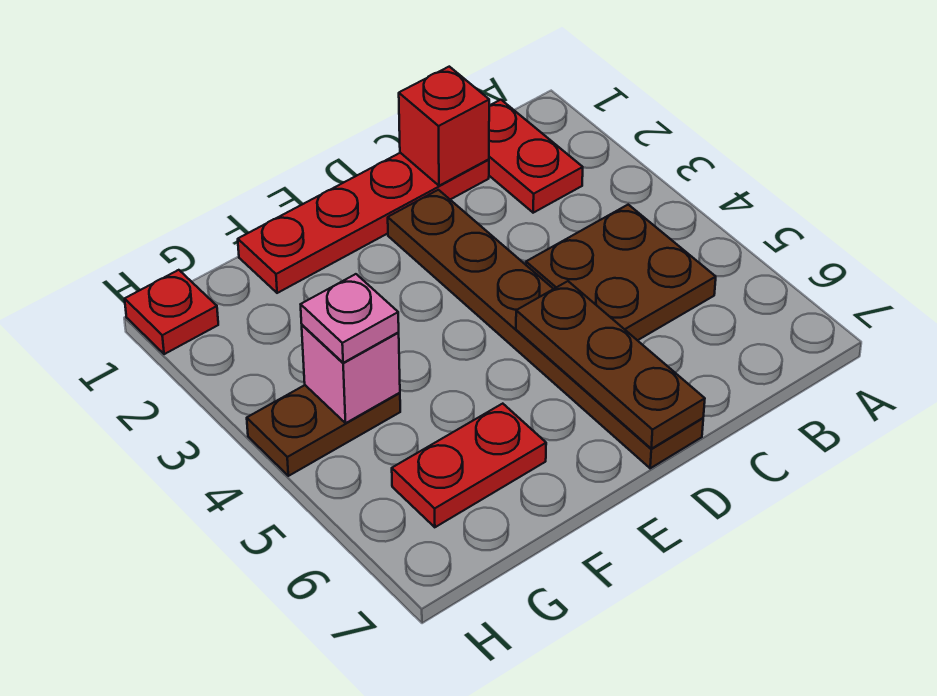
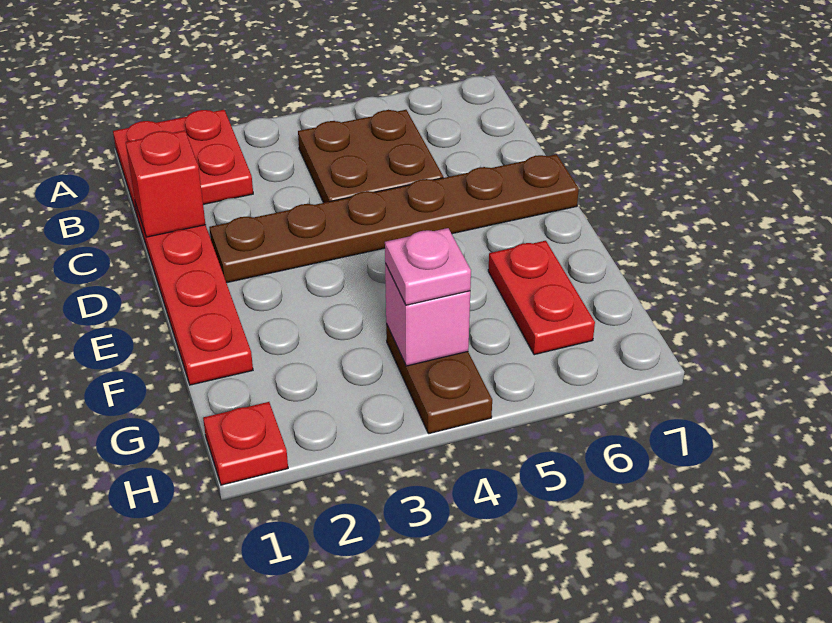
red plate B1:B2 level 1 -> red plate A1:B2 level 1
brown plate D5:D7 level 2 -> none

